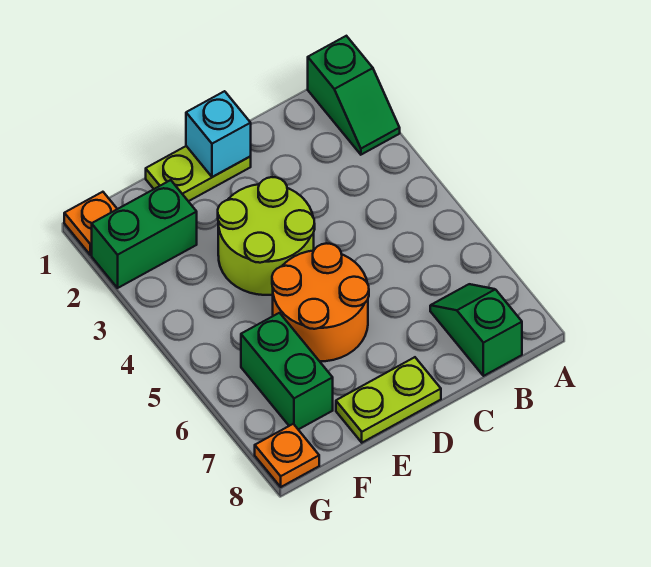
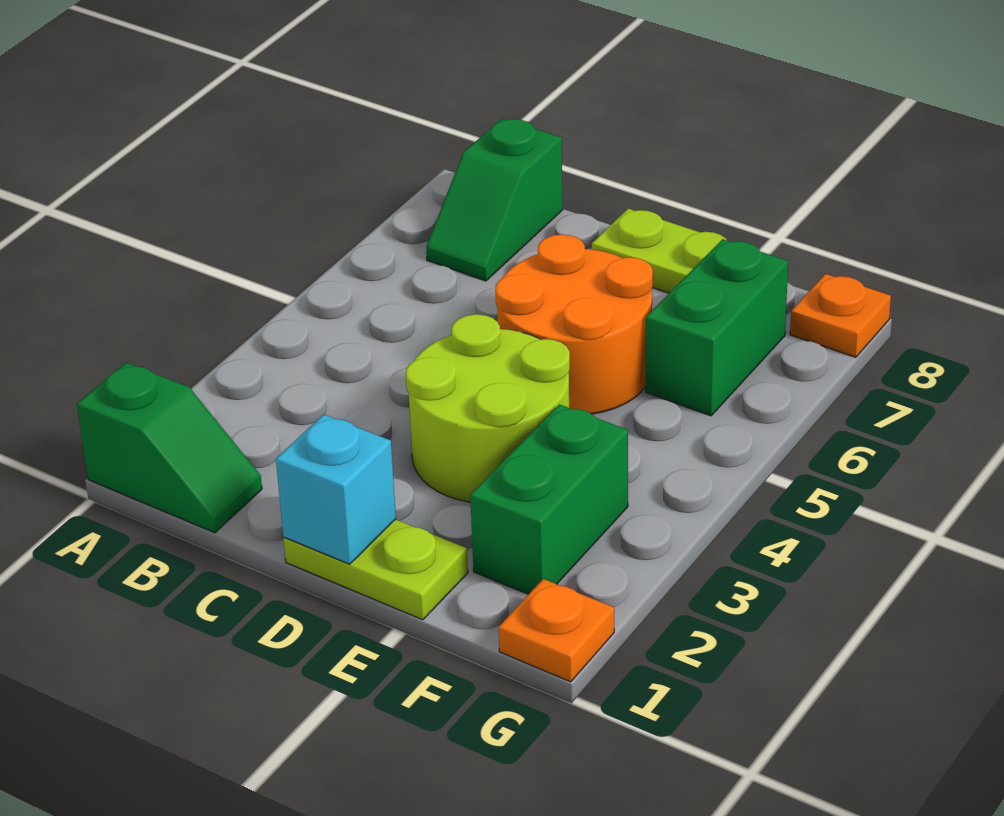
green slope A1:A2 level 1 top 1 -> green slope A1:B1 level 1 top A
green brick F2:G2 level 1 -> green brick F2:F3 level 1

